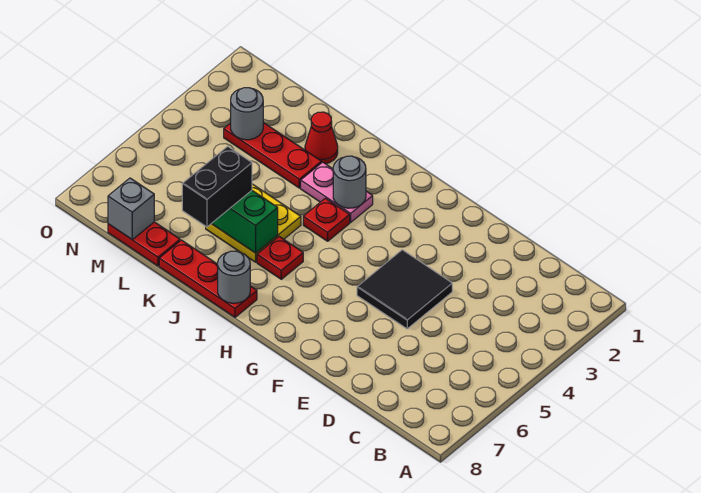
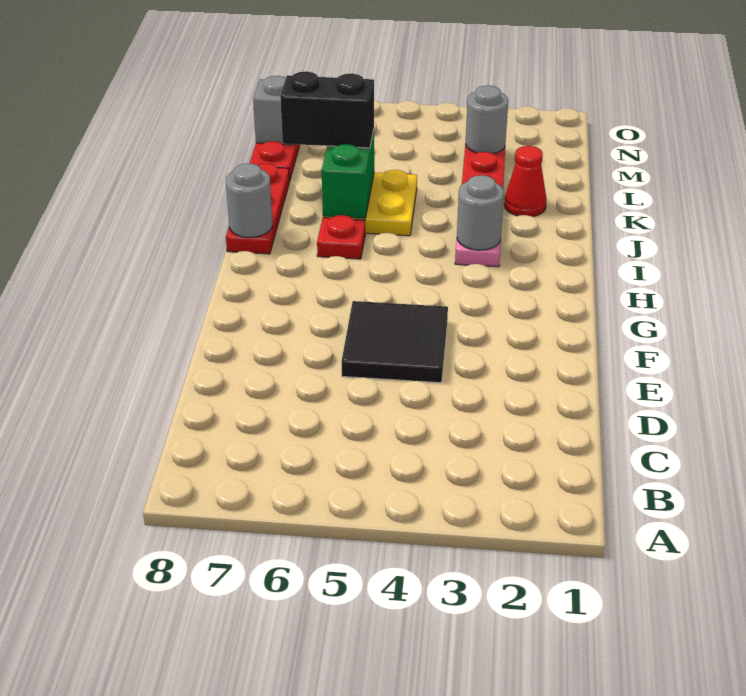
red plate I4 level 1 -> none

